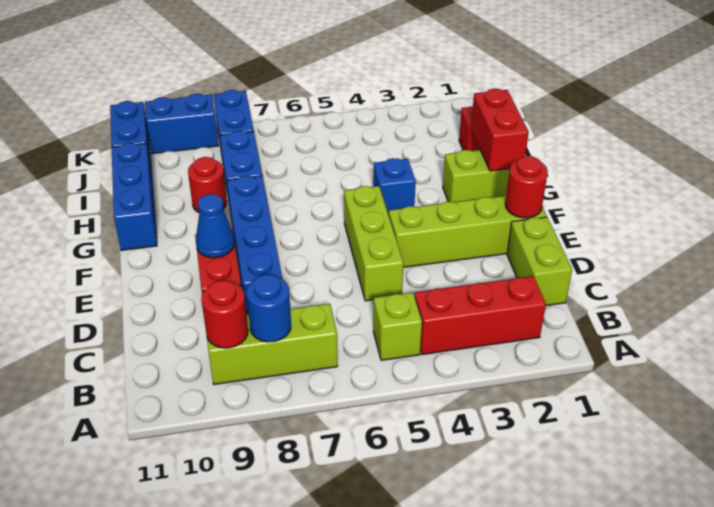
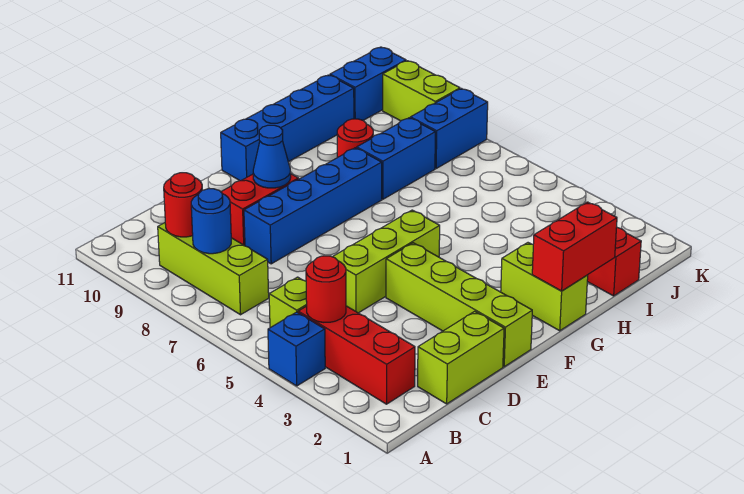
red round brick E1 level 2 -> red round brick B4 level 2
blue brick G4 level 1 -> blue brick A4 level 1
blue brick G11:I11 level 1 -> blue brick F11:I11 level 1
blue brick K9:K10 level 1 -> lime brick K9:K10 level 1

